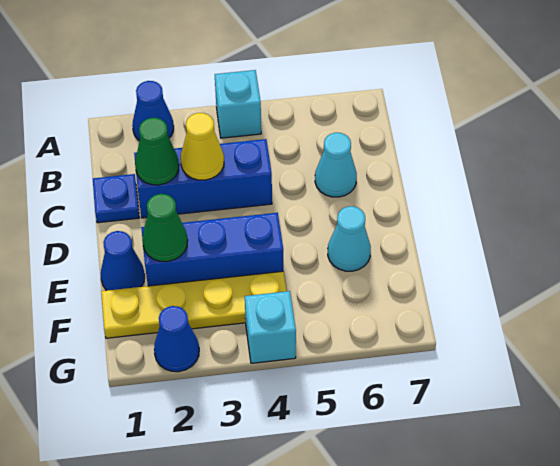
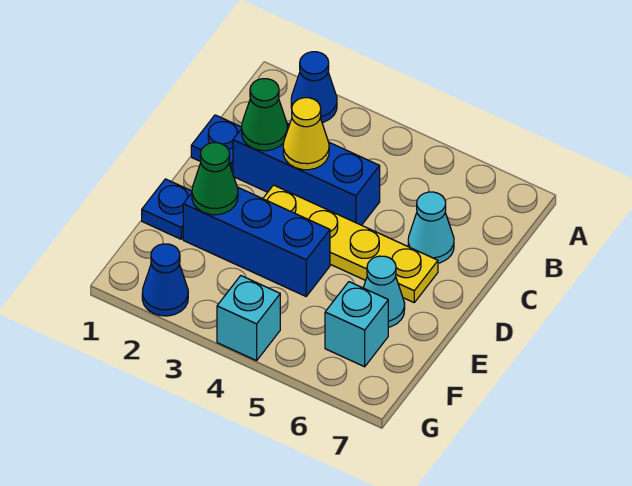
cyan brick A4 level 1 -> cyan brick F6 level 1
blue cone E1 level 1 -> blue plate E1 level 1
yellow plate F1:F4 level 1 -> yellow plate D3:D6 level 1

